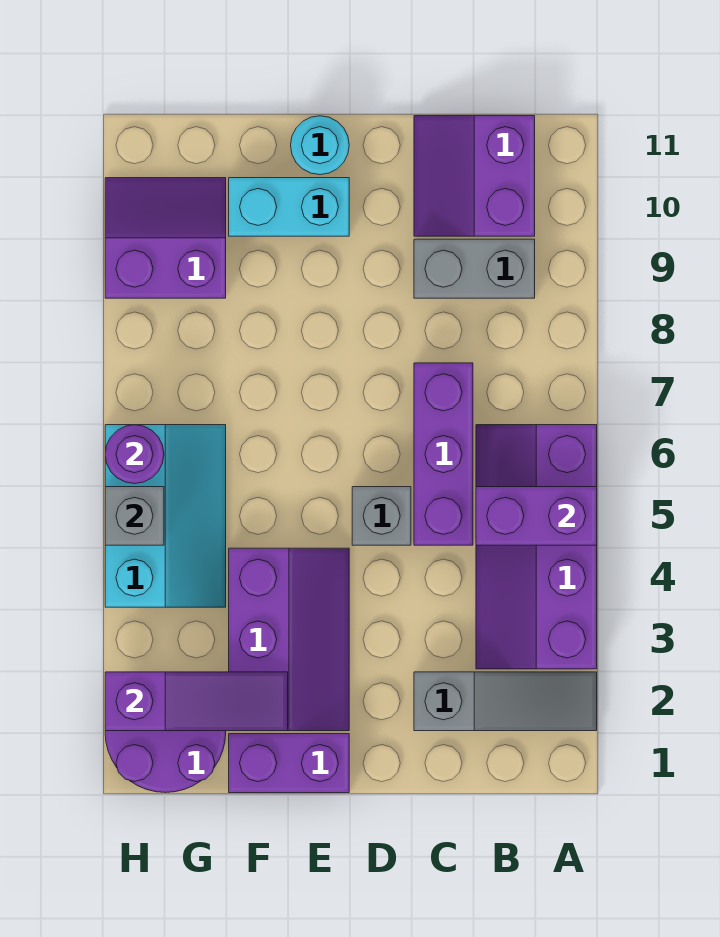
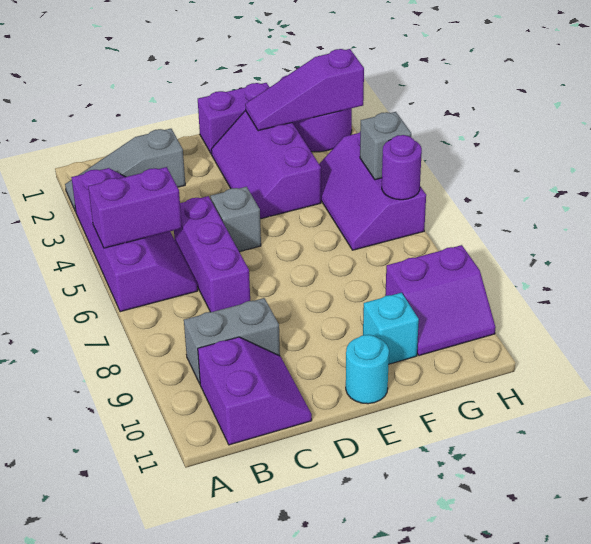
cyan brick E10:F10 level 1 -> cyan brick F10 level 1
cyan slope G4:H6 level 1 top H -> purple slope G4:H6 level 1 top H

